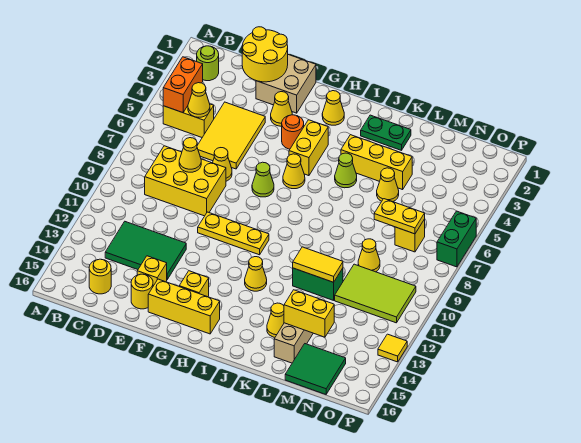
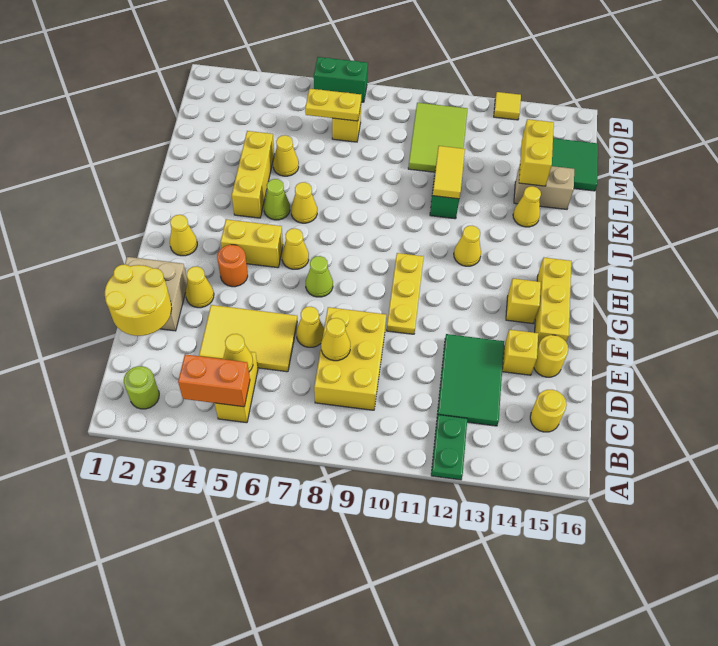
green plate J2:K2 level 1 -> green plate A12:B12 level 1
yellow plate M7:N7 level 2 -> yellow plate N6:N7 level 2
yellow cone M9 level 1 -> yellow cone J6 level 1

